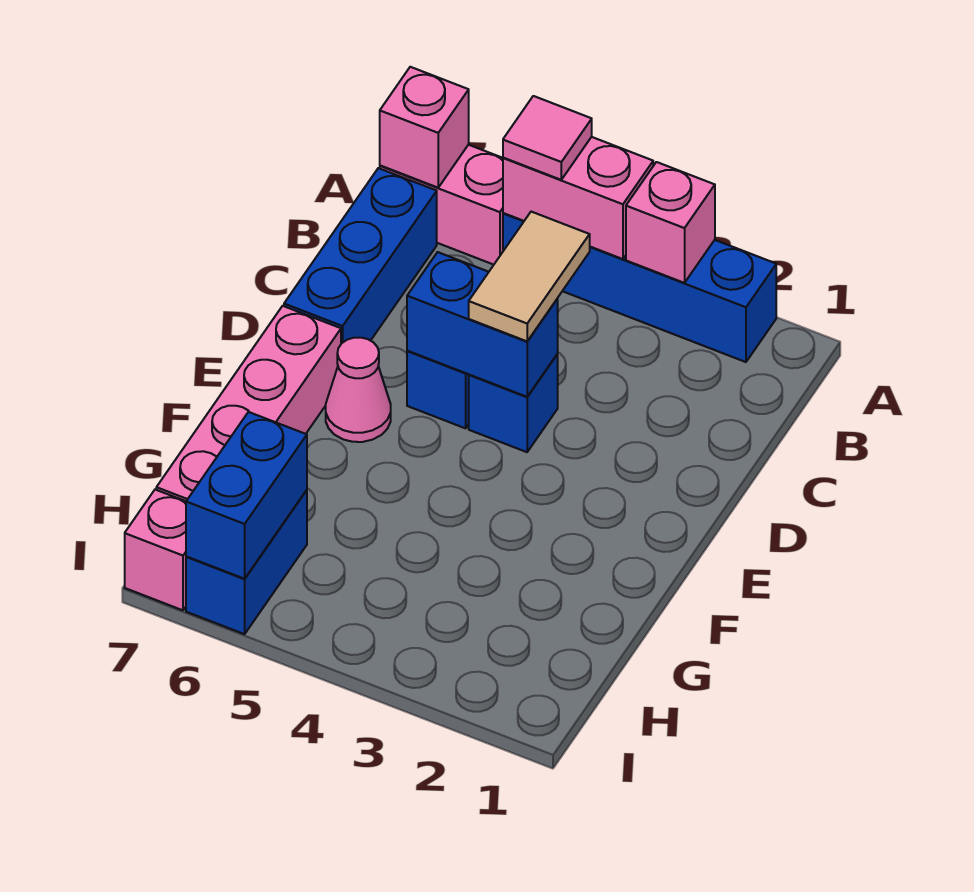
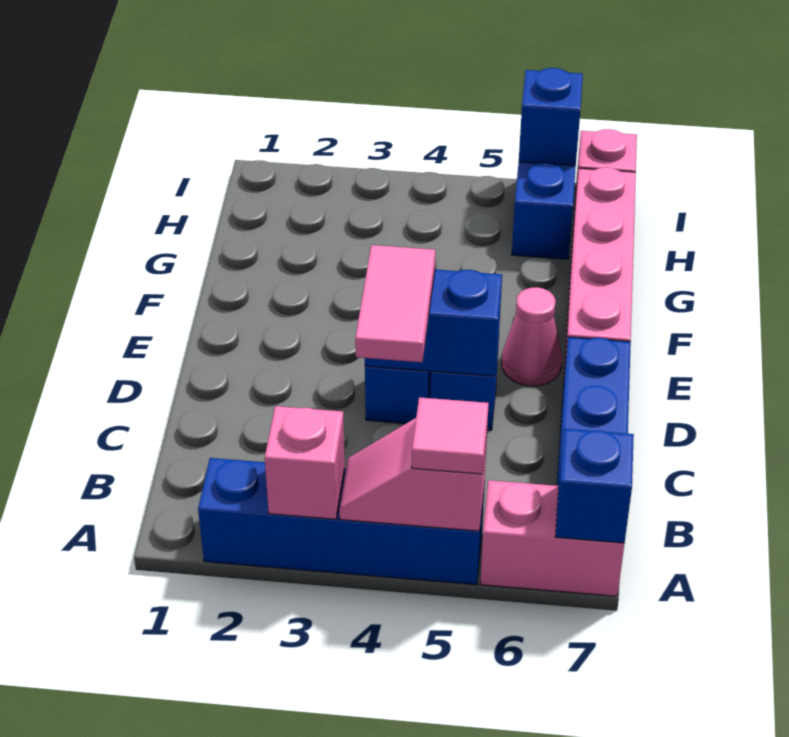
pink brick A4:A5 level 2 -> pink slope A4:A5 level 2 top 5
pink brick A7 level 2 -> blue brick A7 level 2
tan tile C4:D4 level 3 -> pink tile C4:D4 level 3
blue brick H6:I6 level 2 -> blue brick I6 level 2

